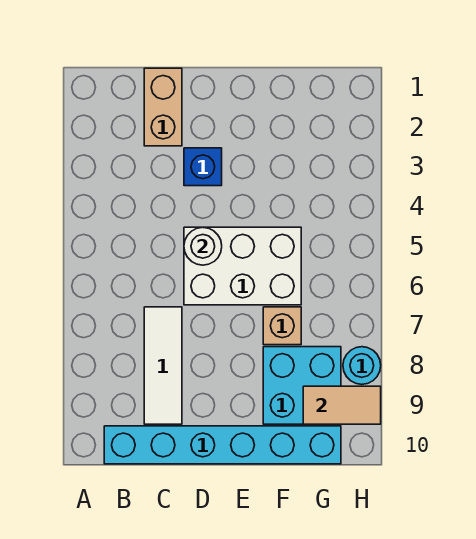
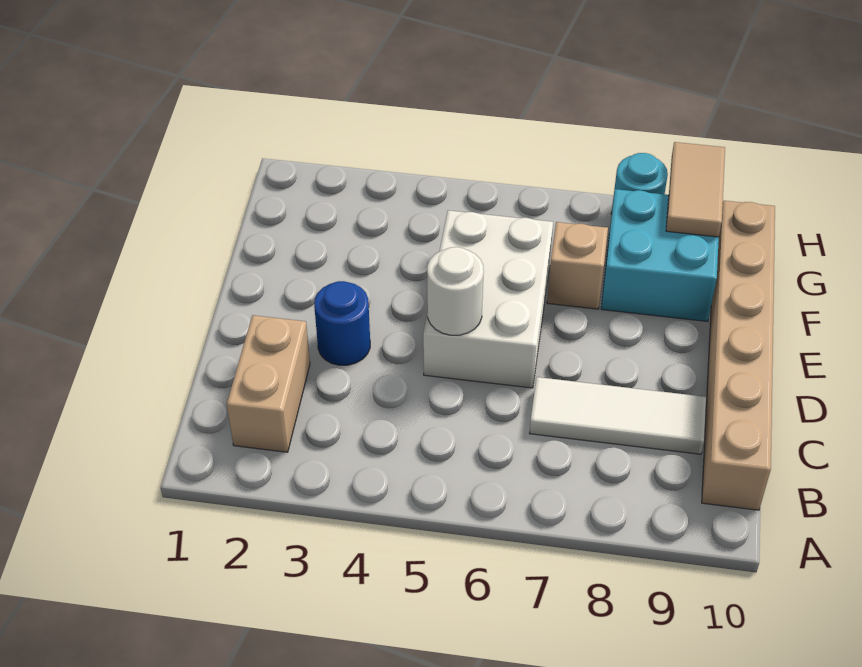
cyan brick B10:G10 level 1 -> tan brick B10:G10 level 1
tan brick C1:C2 level 1 -> tan brick B2:C2 level 1
blue brick D3 level 1 -> blue round brick D3 level 1

